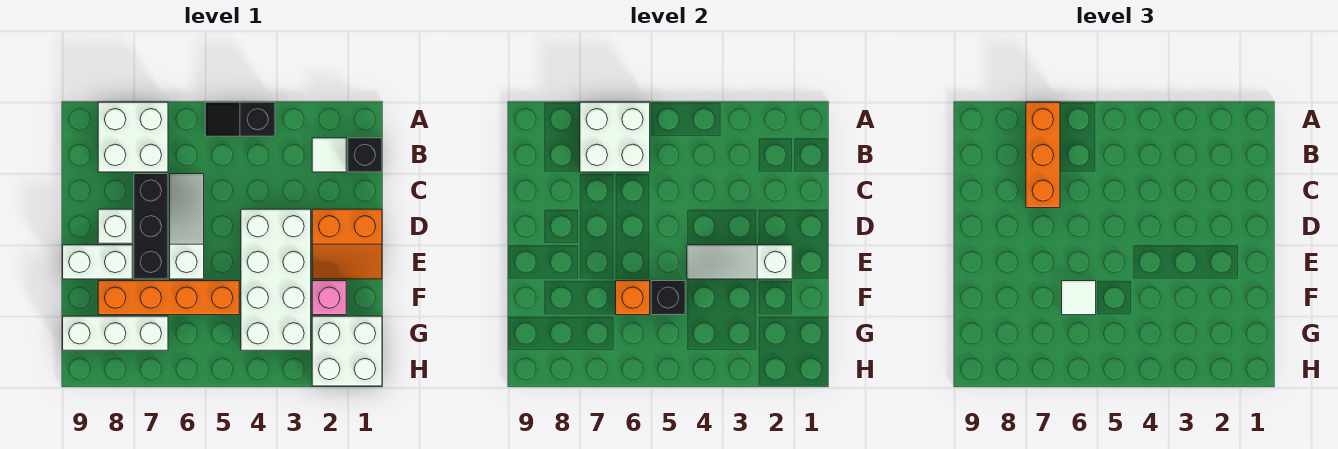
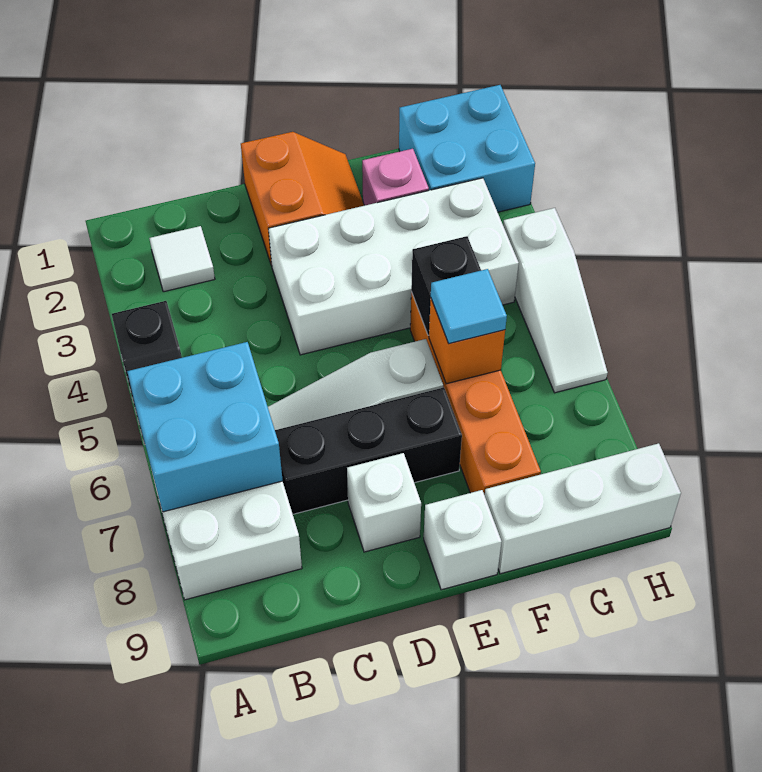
white brick A6:B7 level 2 -> cyan brick A6:B7 level 2
orange brick A7:C7 level 3 -> none
black brick B1 level 1 -> none
white slope E2:E4 level 2 top 2 -> white slope H4:H6 level 1 top 4
white brick E8:E9 level 1 -> white brick E9 level 1
white tile F6 level 3 -> cyan tile F6 level 3
white brick G1:H2 level 1 -> cyan brick G1:H2 level 1
white brick G7:G9 level 1 -> white brick F9:H9 level 1

